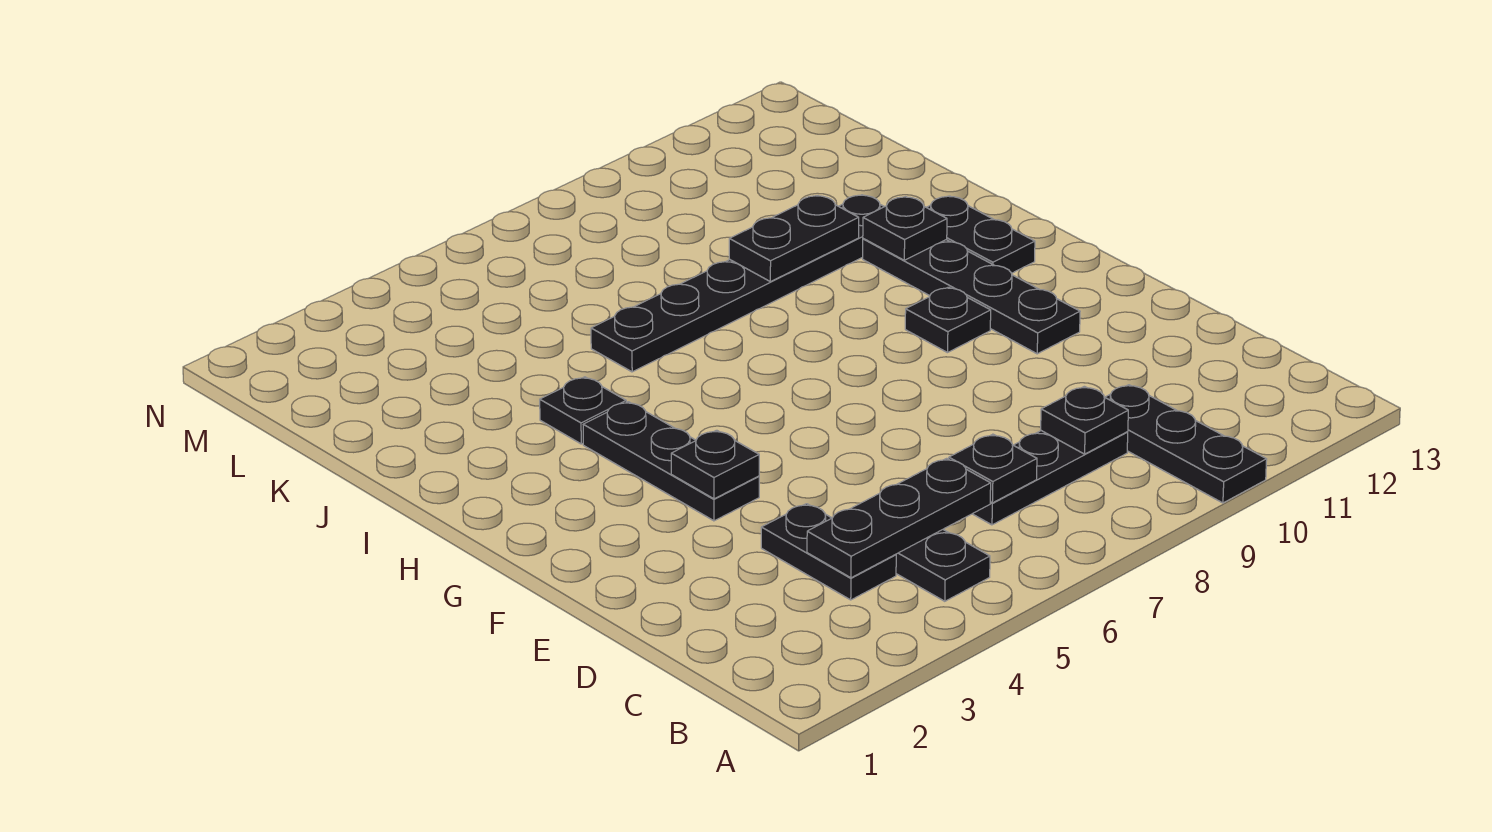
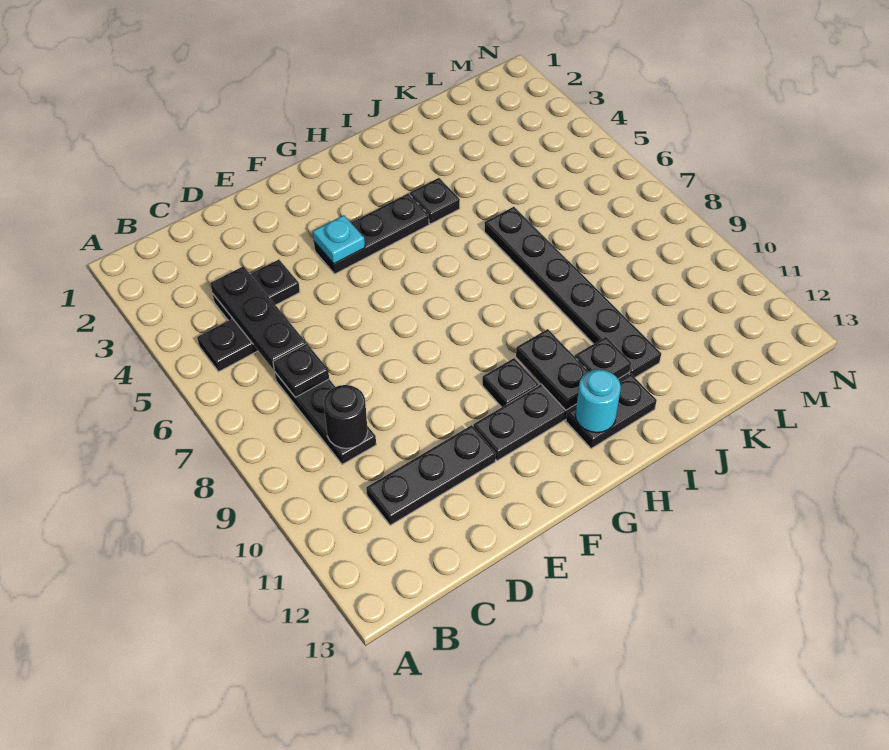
black plate A10:C10 level 1 -> black plate C11:E11 level 1
black plate C9 level 2 -> black round brick C9 level 2
black plate F4 level 2 -> cyan plate F4 level 2
none -> cyan round brick H12 level 2
black plate J9:J10 level 2 -> black plate H10:H11 level 2

